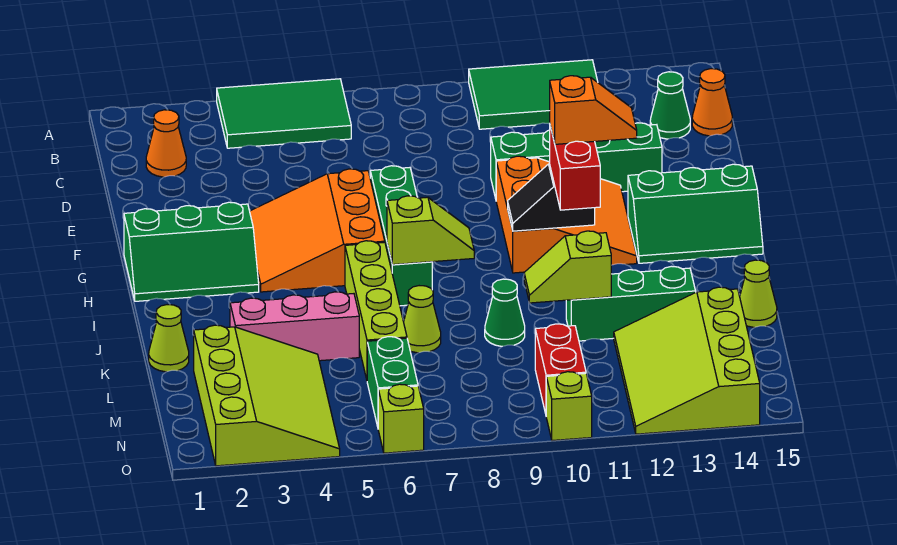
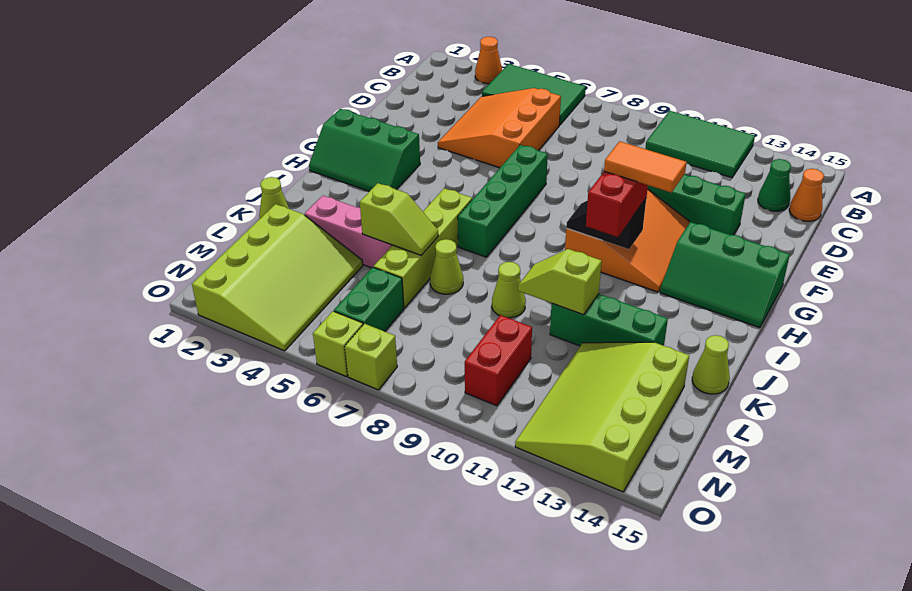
orange cone C2 level 1 -> orange cone A3 level 1
orange slope F4:H6 level 1 top 6 -> orange slope C4:E6 level 1 top 6
orange slope H11:H12 level 4 top 11 -> orange tile H11:H12 level 4
lime slope I7:I8 level 2 top 7 -> lime slope K5:K6 level 2 top 5
green cone K9 level 1 -> lime cone K9 level 1
lime brick O10 level 1 -> lime brick O7 level 1

